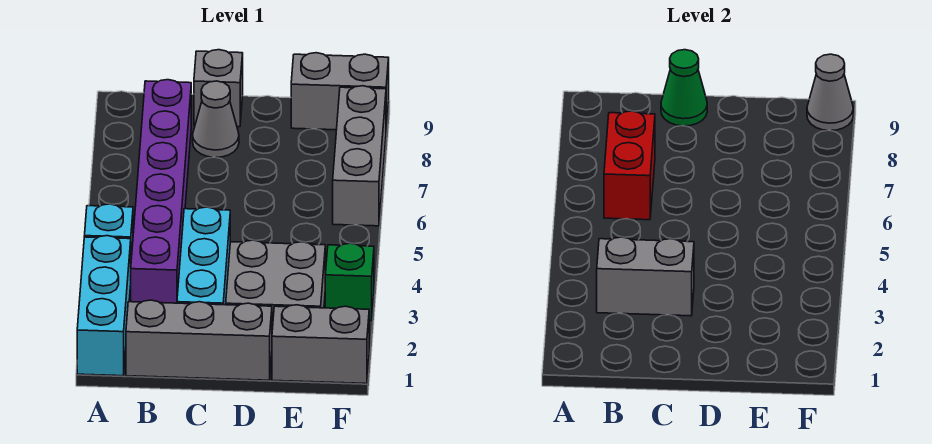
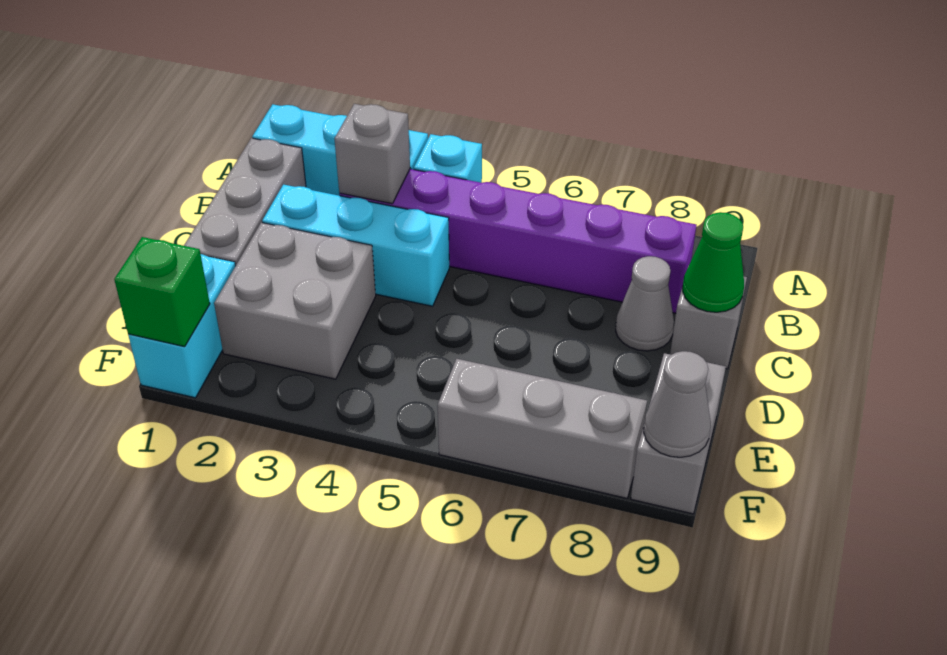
grey brick B3:C3 level 2 -> grey brick B3 level 2
red brick B6:B7 level 2 -> none
grey brick E1:F1 level 1 -> cyan brick E1:F1 level 1
green brick F3 level 1 -> green brick F1 level 2

